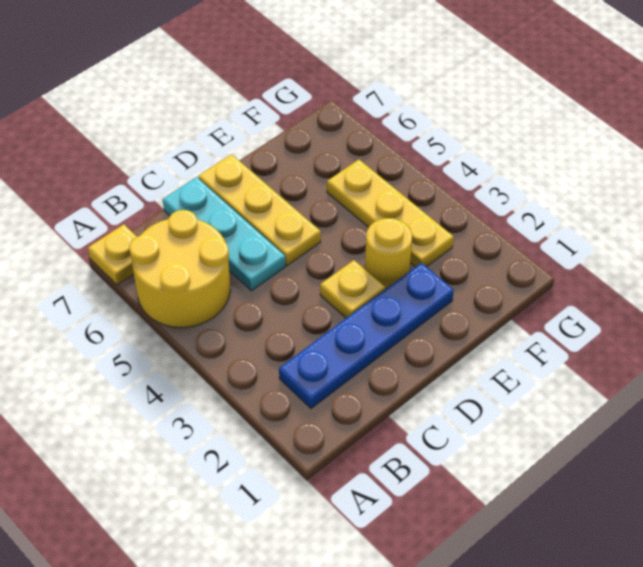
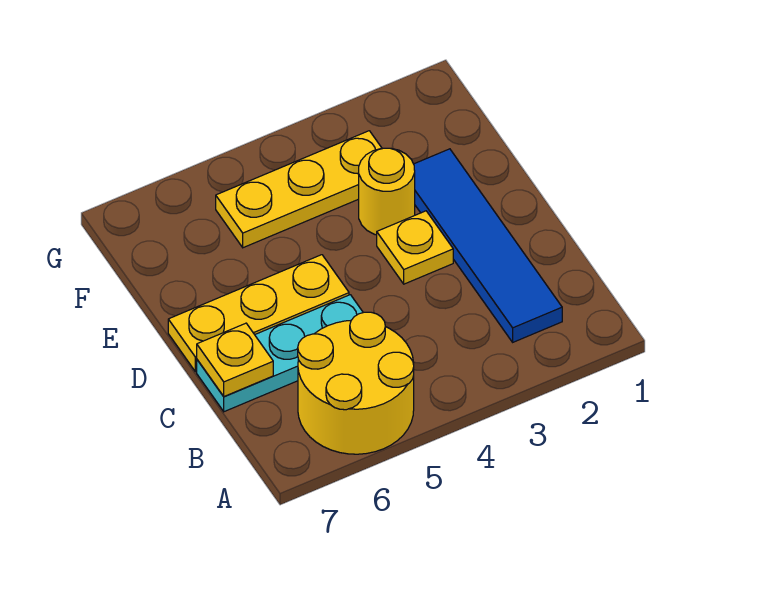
yellow plate A7 level 1 -> yellow plate C7 level 2
blue plate B2:E2 level 1 -> blue tile B2:E2 level 1

